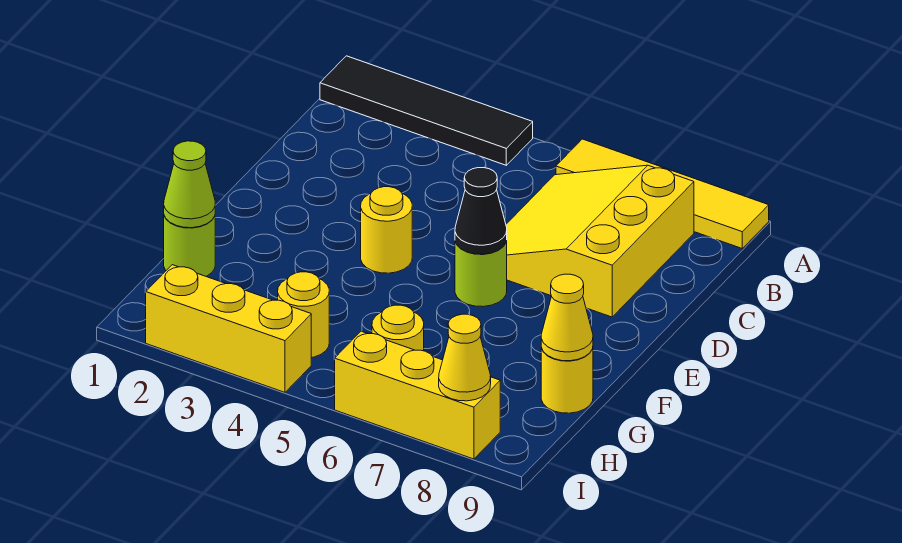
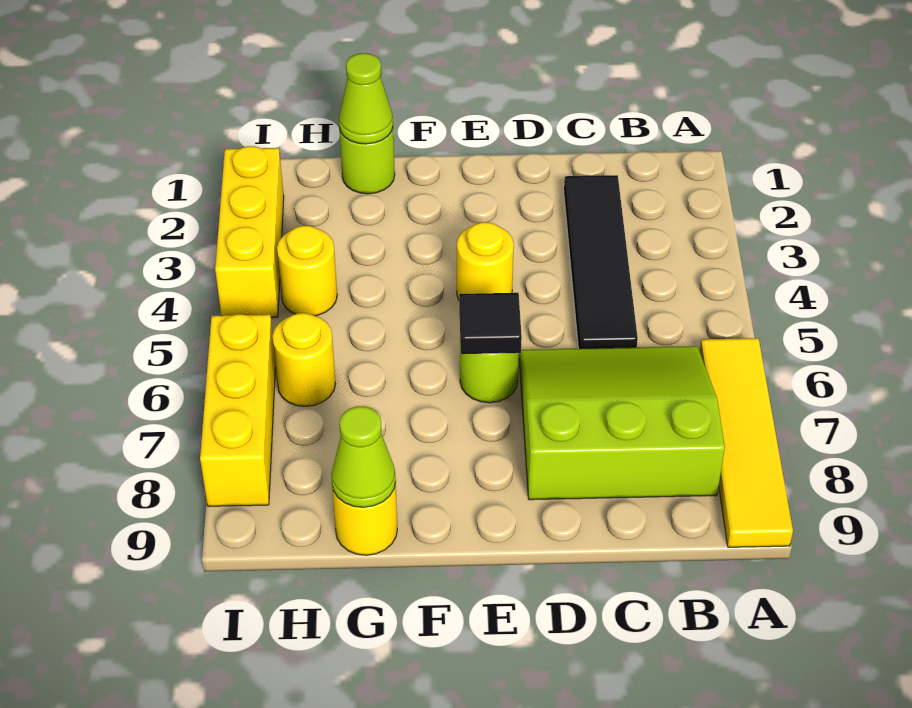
black tile A1:A4 level 1 -> black tile C2:C5 level 1
yellow slope B6:D8 level 1 top 8 -> lime slope B6:D8 level 1 top 8
black cone E6 level 2 -> black tile E6 level 2
yellow cone G9 level 2 -> lime cone G9 level 2
yellow cone I8 level 2 -> none

